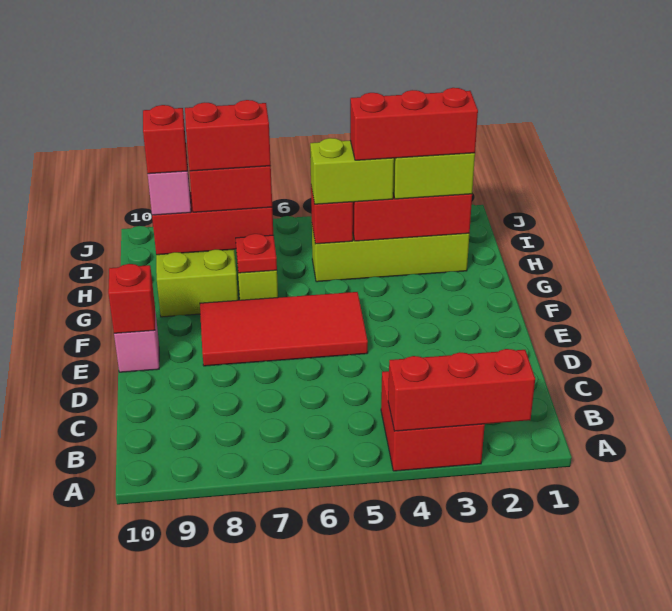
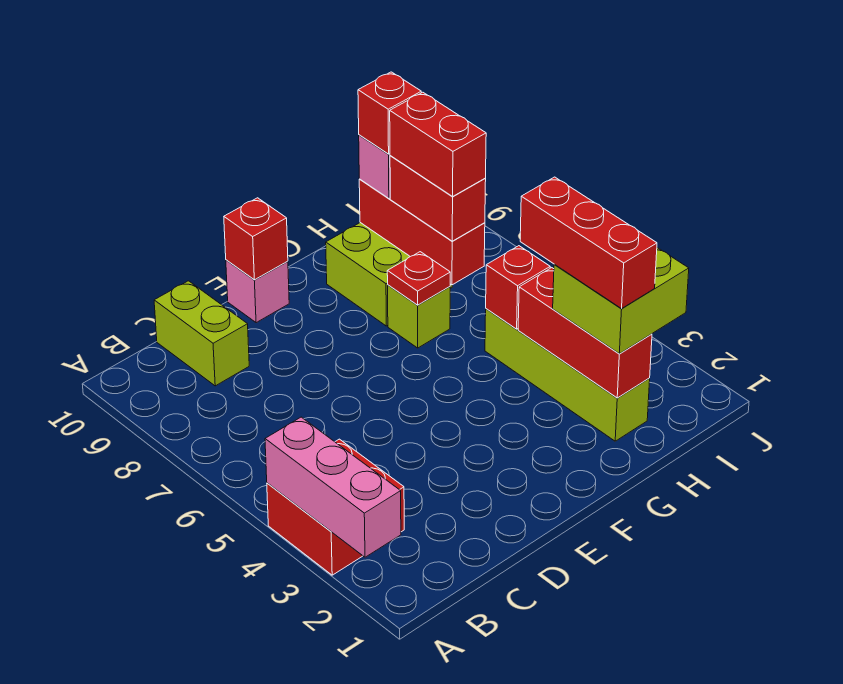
red brick A2:A4 level 2 -> pink brick A2:A4 level 2
red tile E5:F8 level 1 -> none
lime brick H4:H5 level 3 -> lime brick C9:C10 level 1

